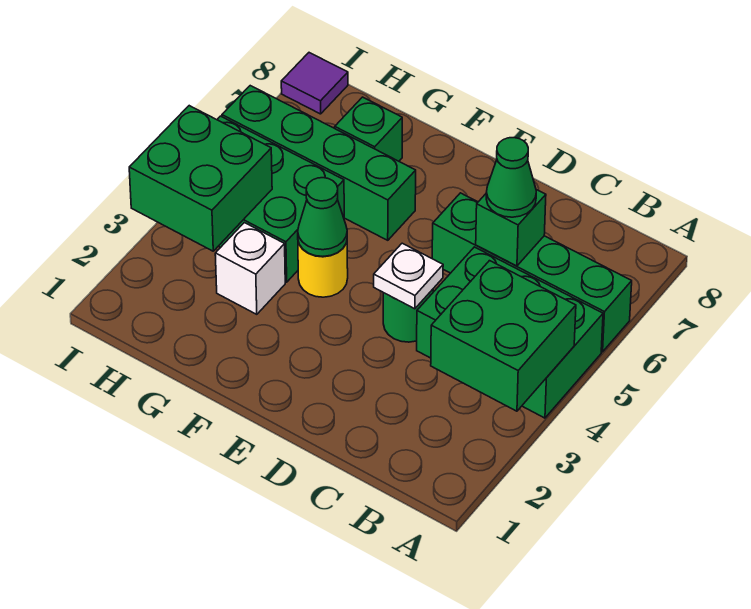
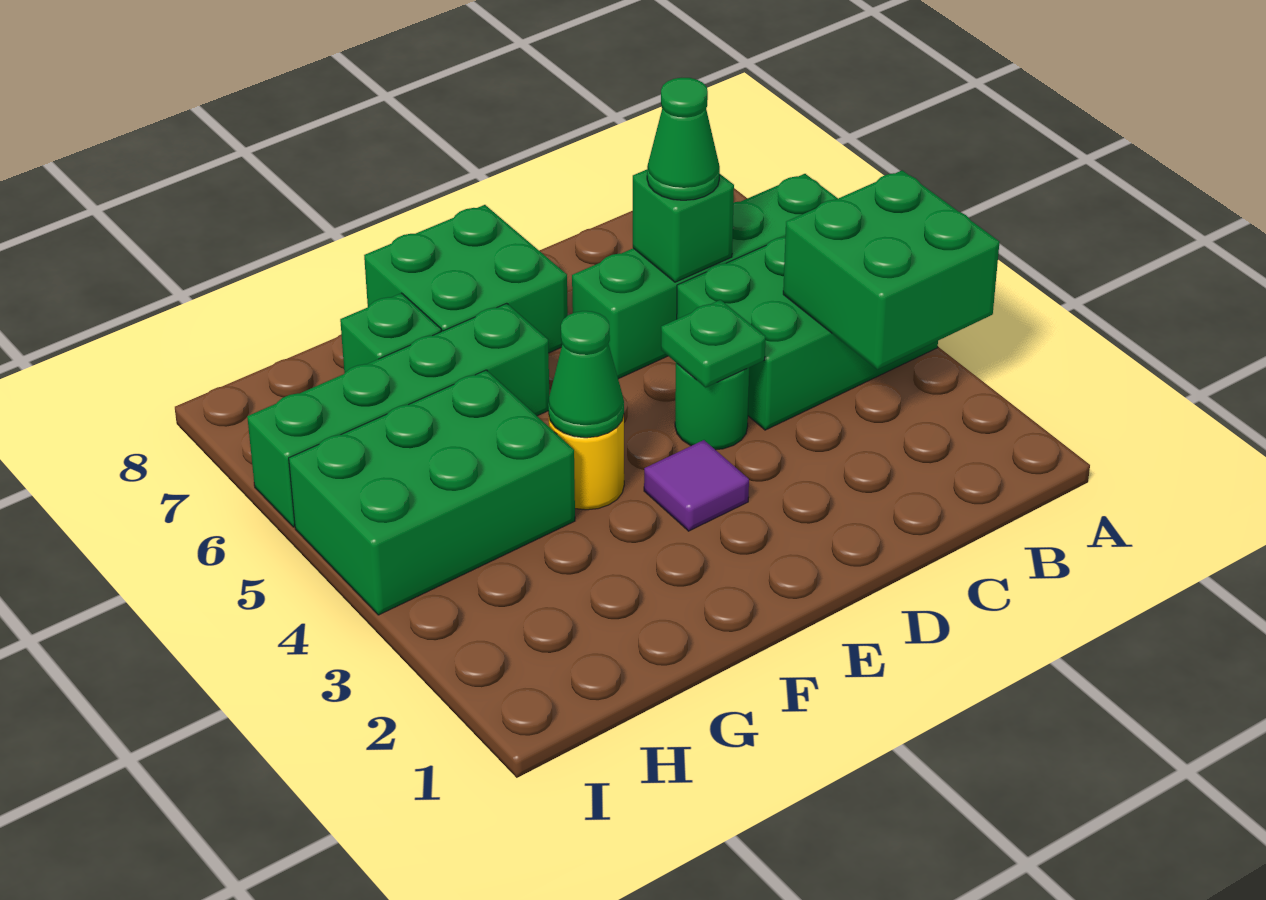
white plate D4 level 2 -> green plate D4 level 2
white brick G3 level 1 -> none
green brick H3:I4 level 2 -> green brick E7:F8 level 1
purple tile I8 level 1 -> purple tile E3 level 1

